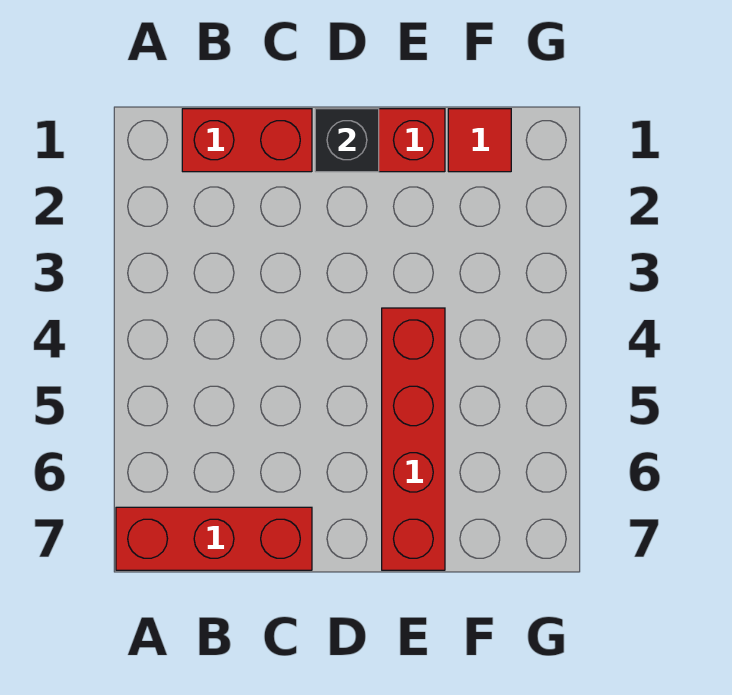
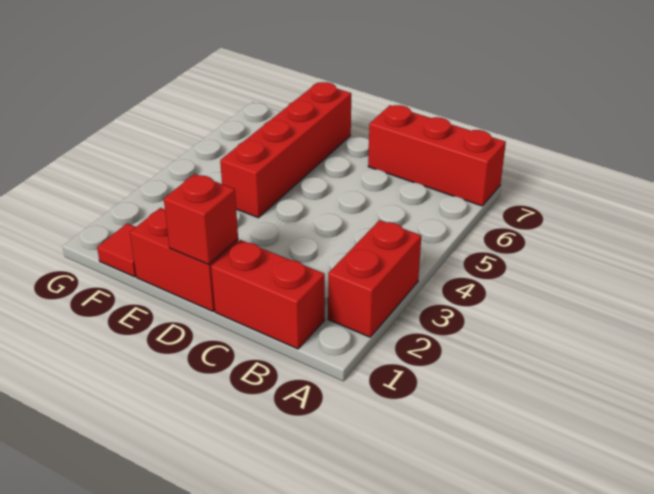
none -> red brick A2:A3 level 1
black brick D1 level 2 -> red brick D1 level 2

